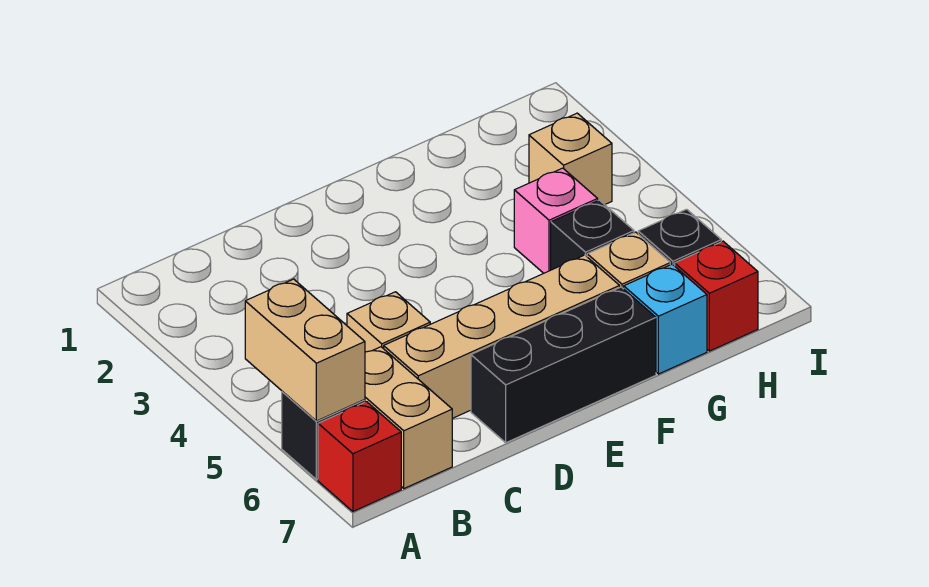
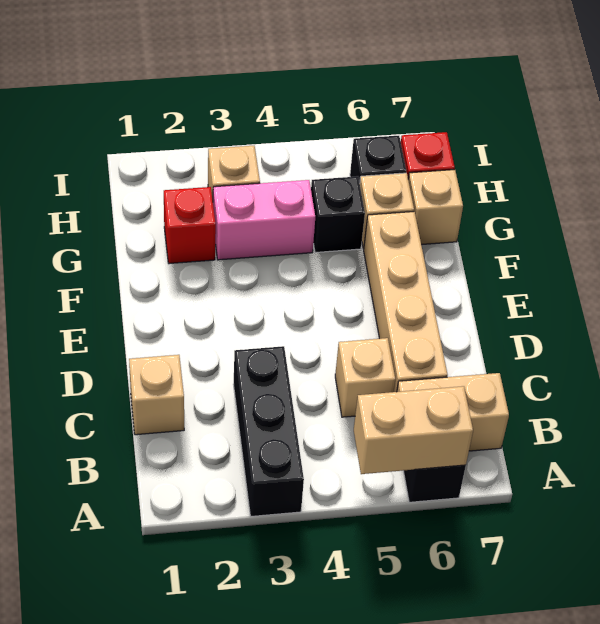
red brick A7 level 1 -> red brick G2 level 1
none -> tan brick C1 level 1
black brick D7:F7 level 1 -> black brick A3:C3 level 1
pink brick G4 level 1 -> pink brick G3:G4 level 1
cyan brick G7 level 1 -> tan brick G7 level 1

